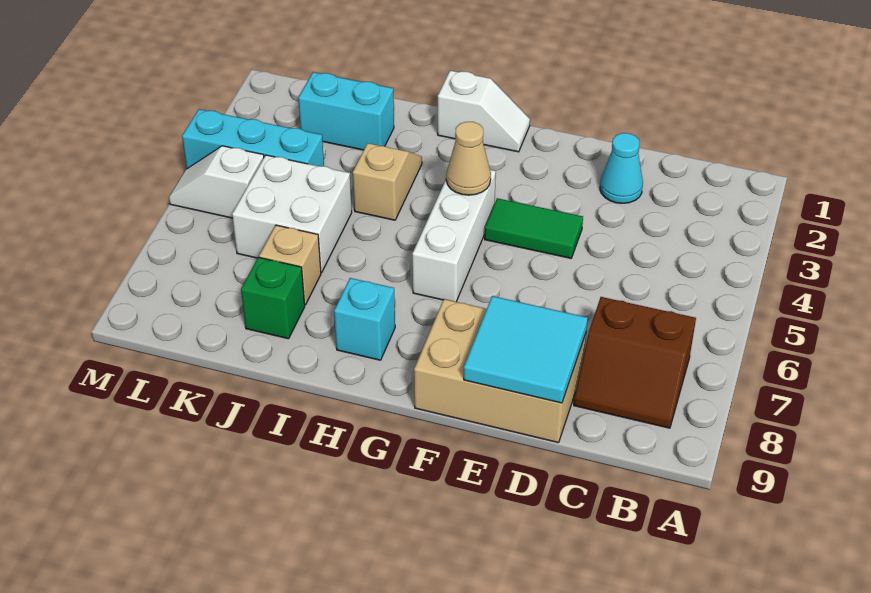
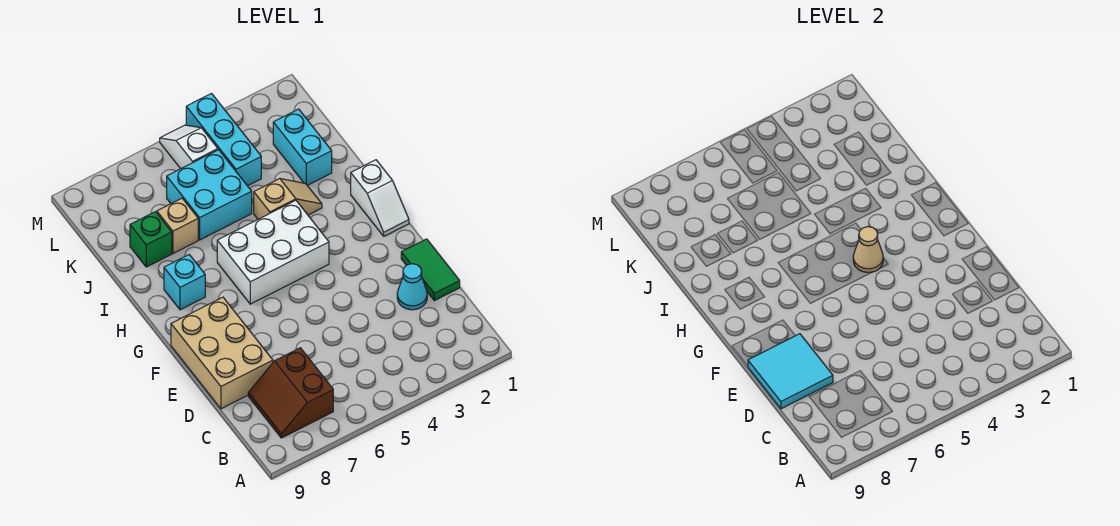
green tile E4:F4 level 1 -> green tile D1:E1 level 1
white brick G4:G6 level 1 -> white brick G4:H6 level 1
white brick J5:K6 level 1 -> cyan brick J5:K6 level 1

